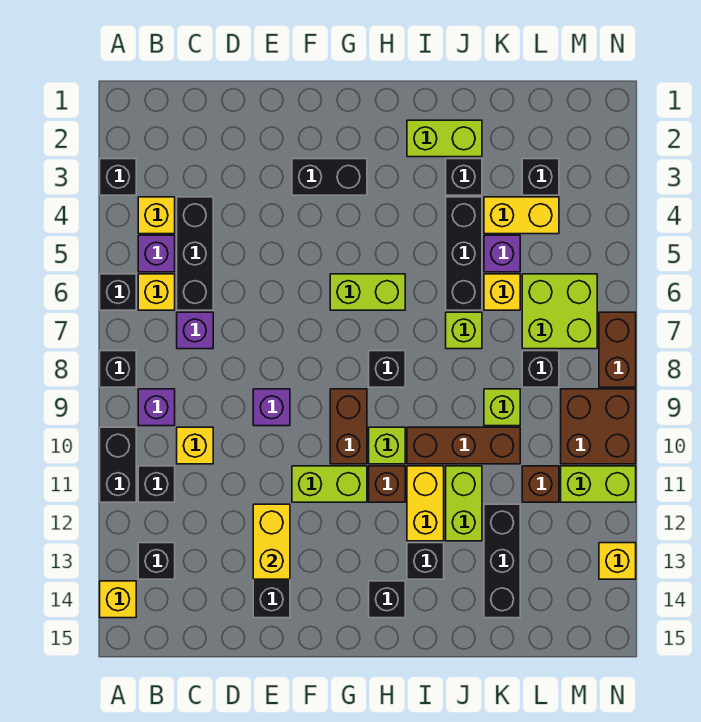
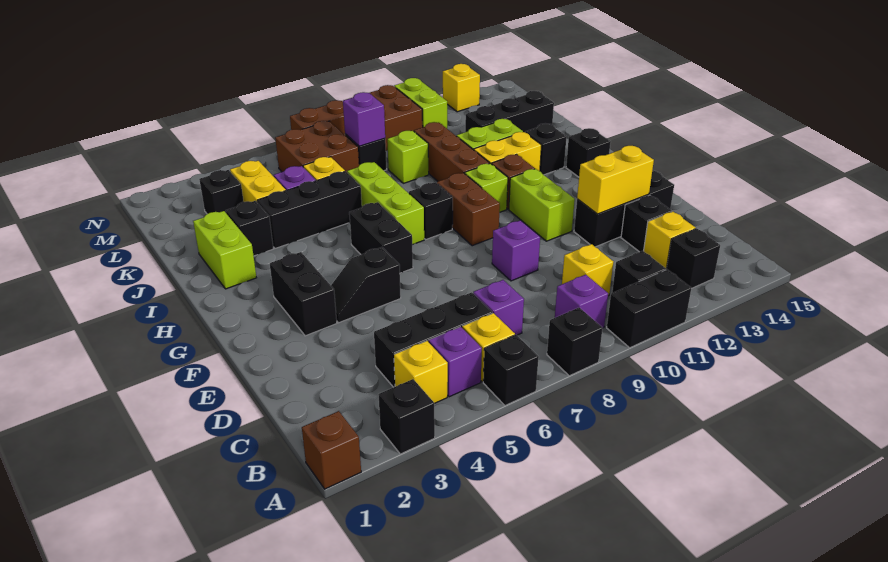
yellow brick A14 level 1 -> yellow brick C13 level 1
none -> black brick D13 level 1
none -> black slope F4:F5 level 1 top 5
lime brick G6:H6 level 1 -> black brick G6:H6 level 1
brown brick G9:G10 level 1 -> brown brick G9:H9 level 1
lime brick J7 level 1 -> lime brick H7:J7 level 1
lime brick L6:M7 level 1 -> brown brick L6:M7 level 1
none -> purple brick L8 level 2
brown brick L11 level 1 -> brown brick A1 level 1

